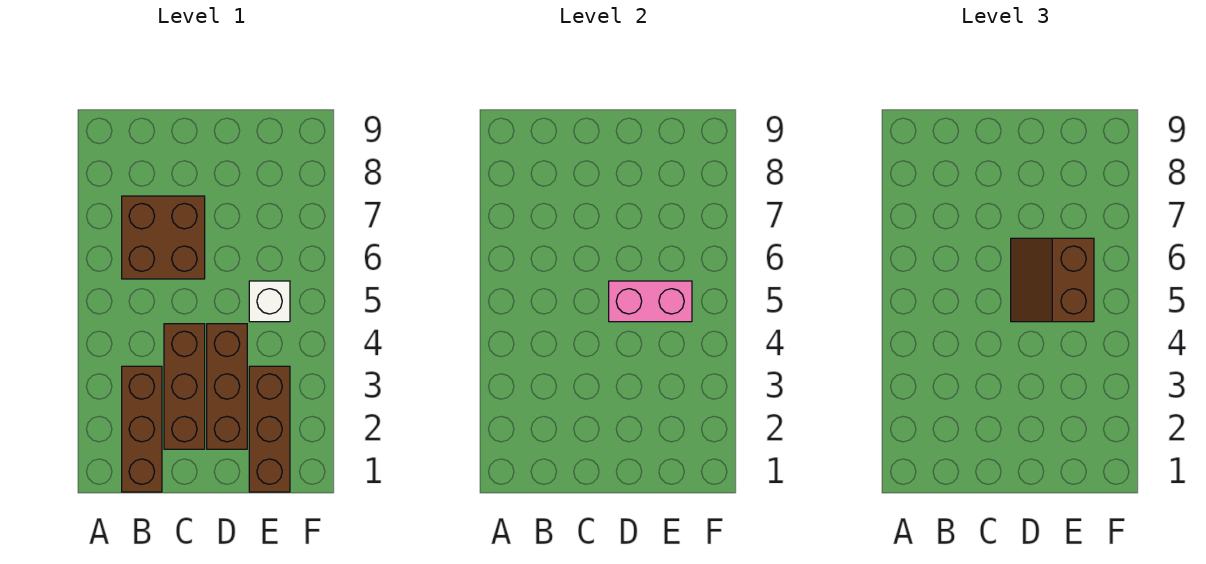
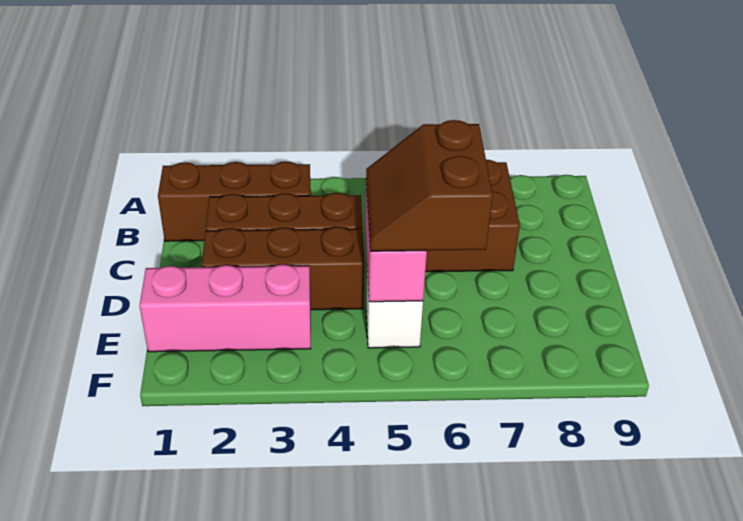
brown slope D5:E6 level 3 top E -> brown slope D5:E6 level 3 top 6
brown brick E1:E3 level 1 -> pink brick E1:E3 level 1

